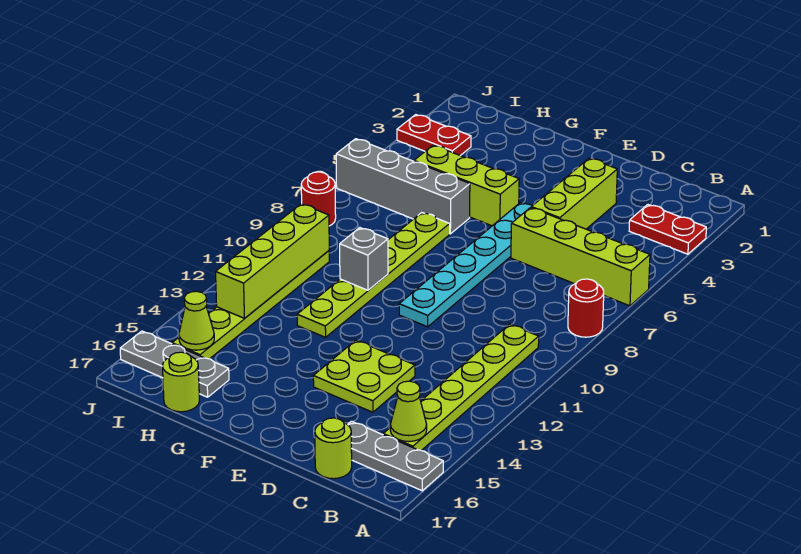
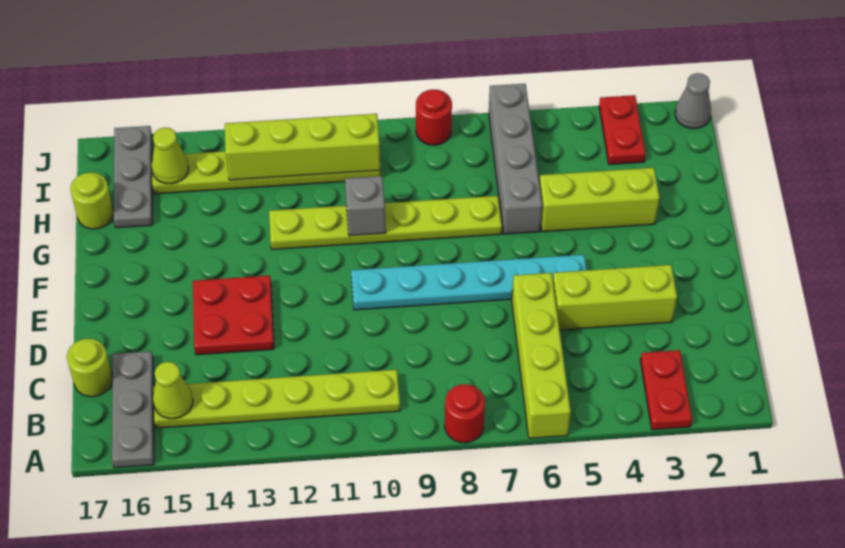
lime plate D13:E14 level 1 -> red plate D13:E14 level 1
lime brick F5:H5 level 1 -> lime brick G3:G5 level 1
none -> grey cone J1 level 1

